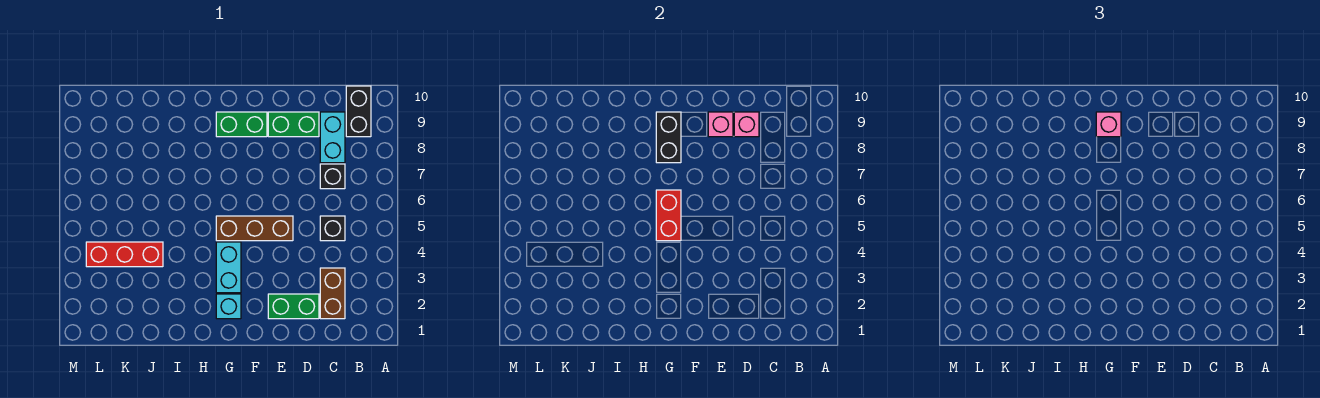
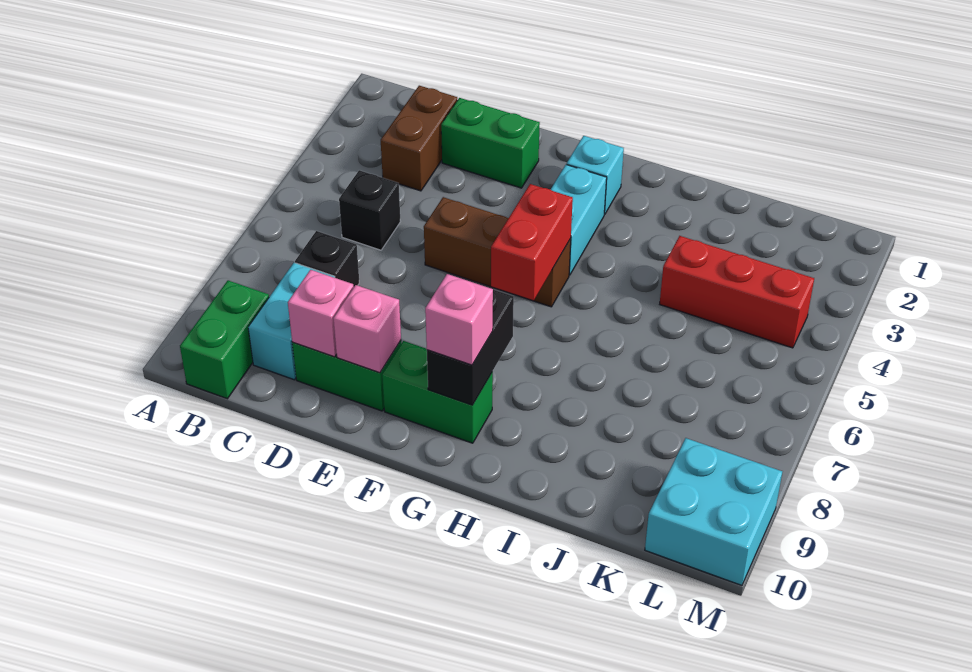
black brick B9:B10 level 1 -> green brick B9:B10 level 1
none -> cyan brick L9:M10 level 1

